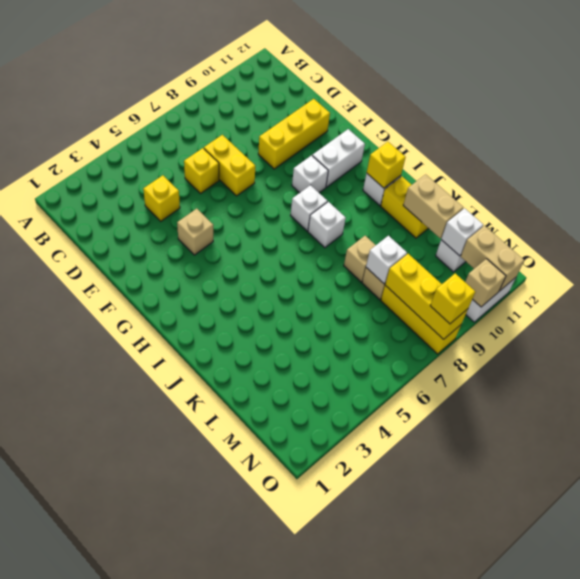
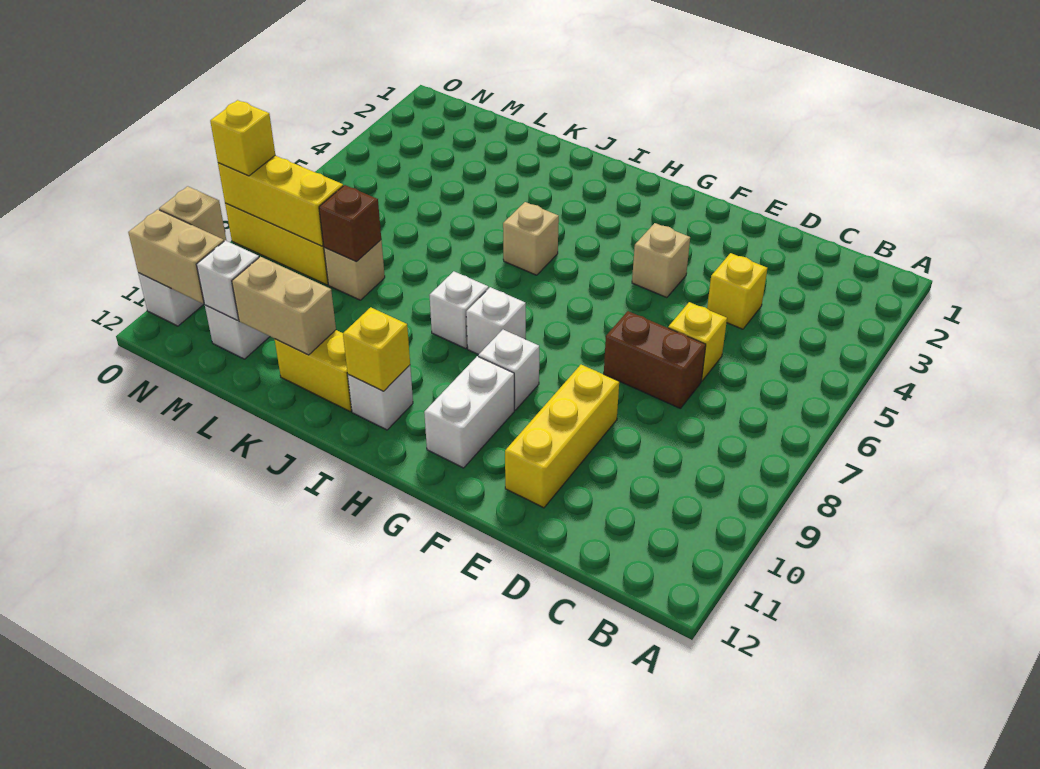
yellow brick D7:E7 level 1 -> brown brick D7:E7 level 1
tan brick K8 level 1 -> tan brick I5 level 1
white brick L8 level 2 -> brown brick L8 level 2

